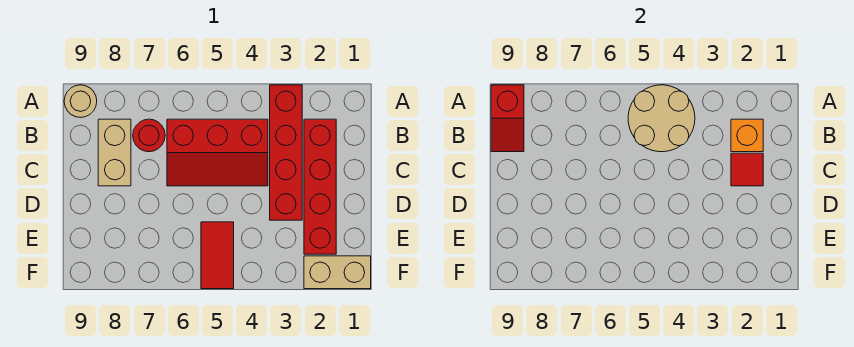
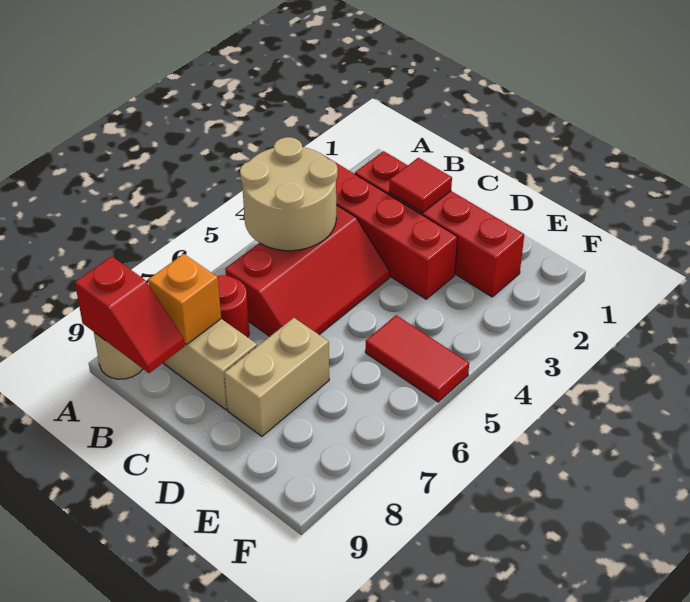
orange brick B2 level 2 -> orange brick B8 level 2
tan brick F1:F2 level 1 -> tan brick D7:D8 level 1

